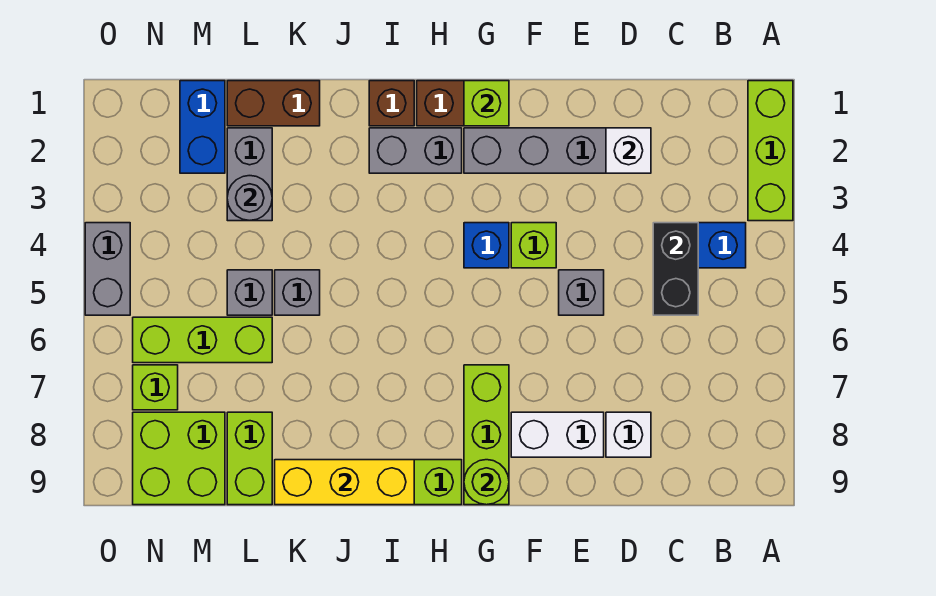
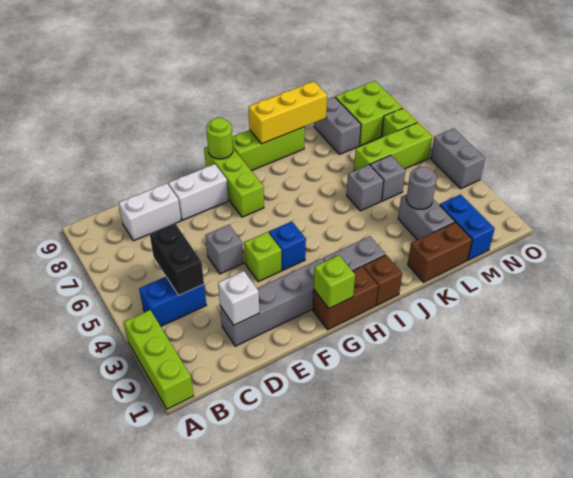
white brick D8 level 1 -> white brick C8:D8 level 1
lime brick L8:L9 level 1 -> grey brick L8:L9 level 1

